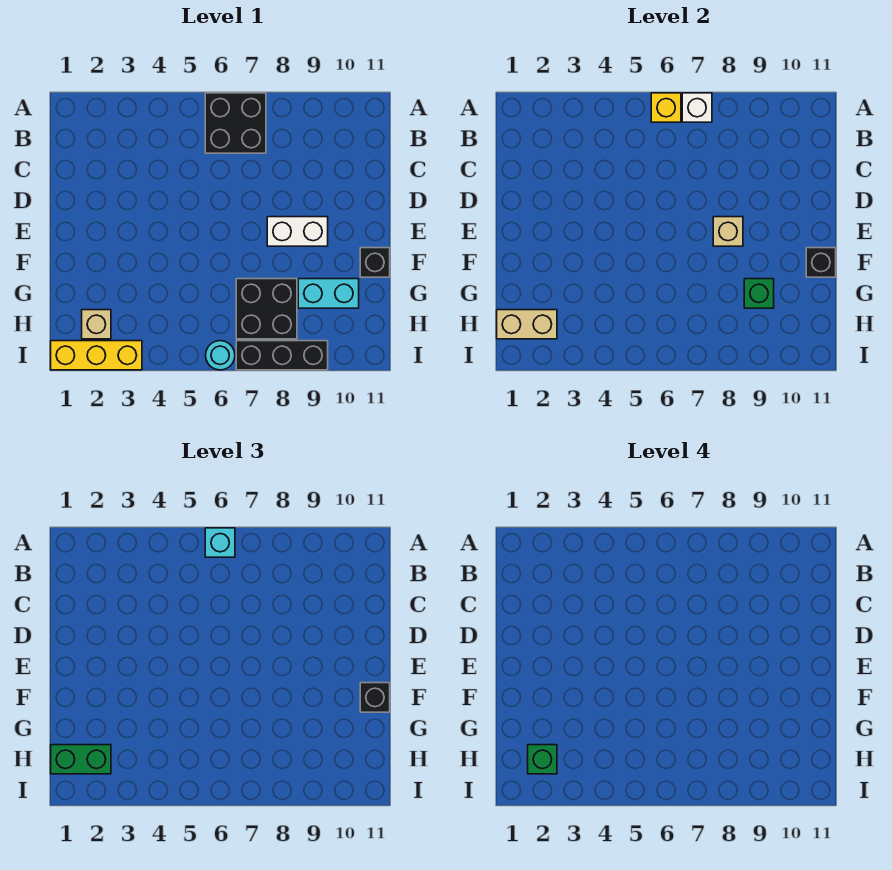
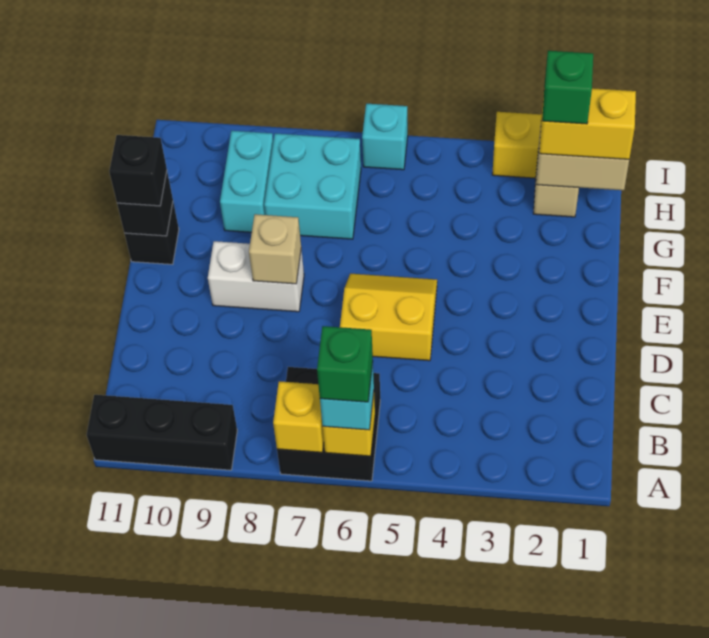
white brick A7 level 2 -> yellow brick A7 level 2
none -> yellow slope D5:E6 level 1 top D
black brick G7:H8 level 1 -> cyan brick G7:H8 level 1
cyan brick G9:G10 level 1 -> cyan brick G9:H9 level 1
green brick G9 level 2 -> green brick A6 level 4
green brick H1:H2 level 3 -> yellow brick H1:H2 level 3
cyan round brick I6 level 1 -> cyan brick I6 level 1
black brick I7:I9 level 1 -> black brick A9:A11 level 1

